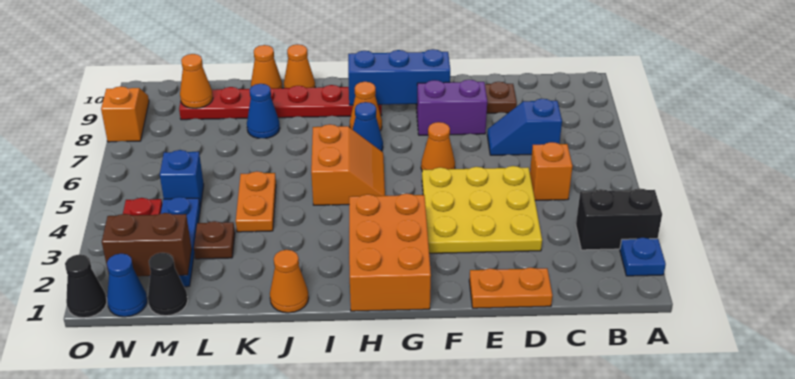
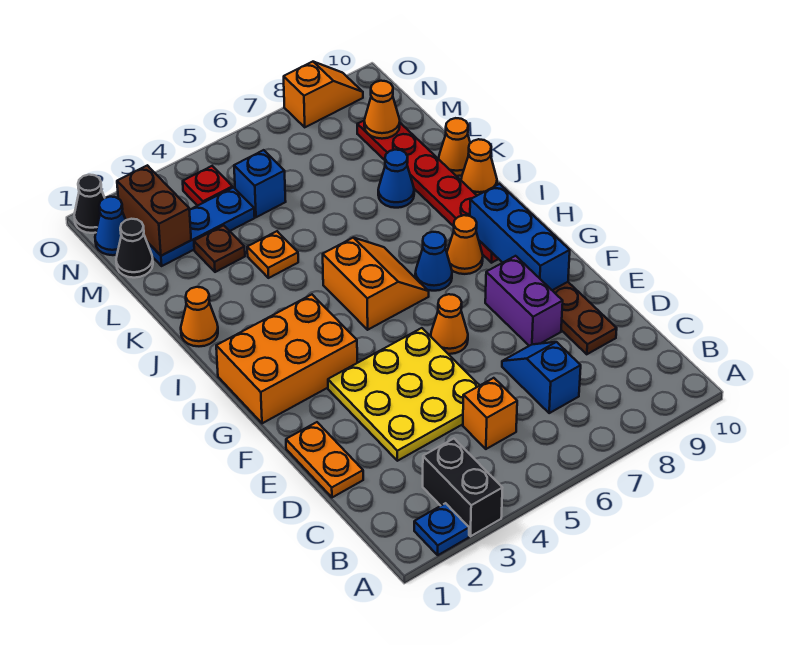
orange slope H5:I6 level 1 top I -> orange slope H5:I6 level 1 top 5
orange plate K4:K5 level 1 -> orange plate K4 level 1

